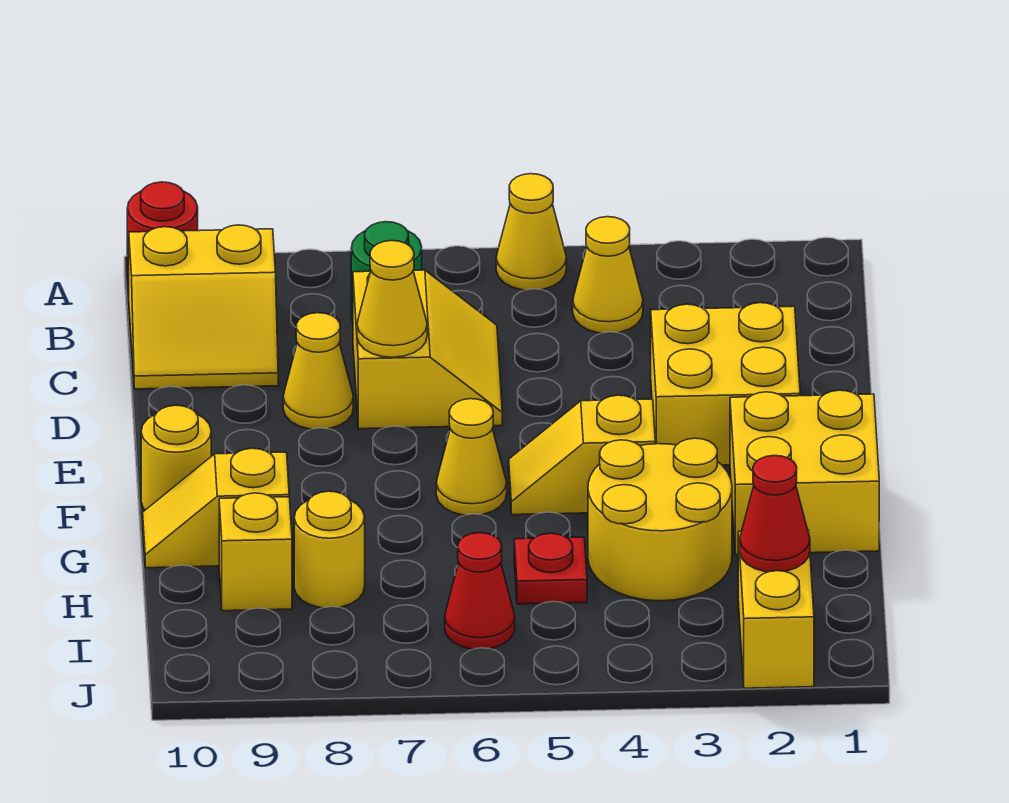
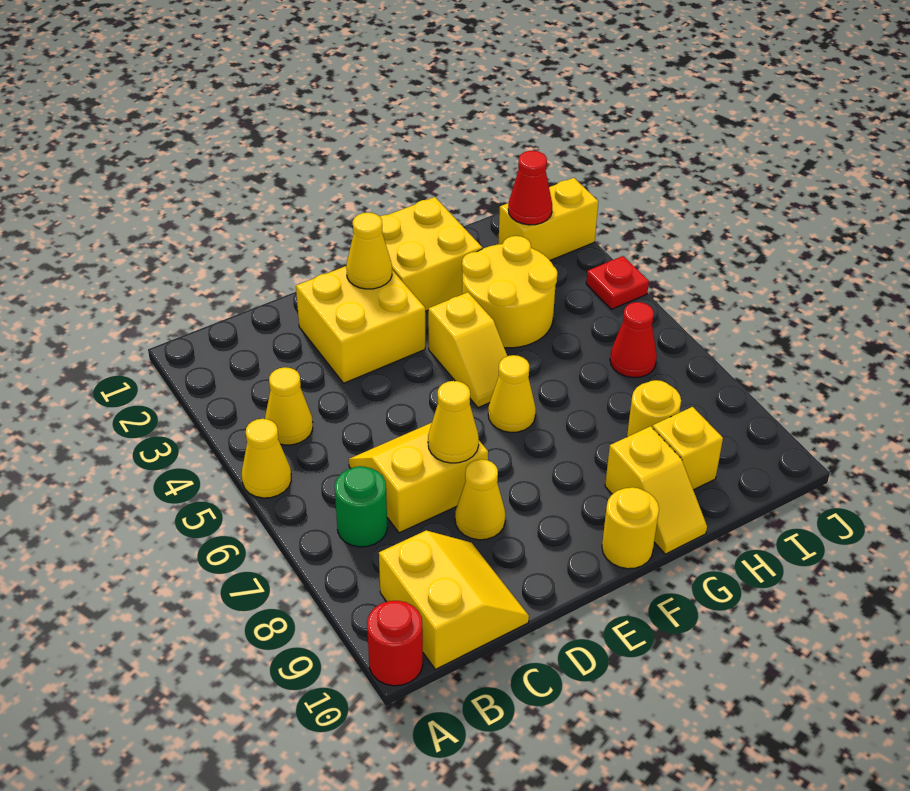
none -> yellow cone E2 level 2
red plate H5 level 1 -> red plate J4 level 1

